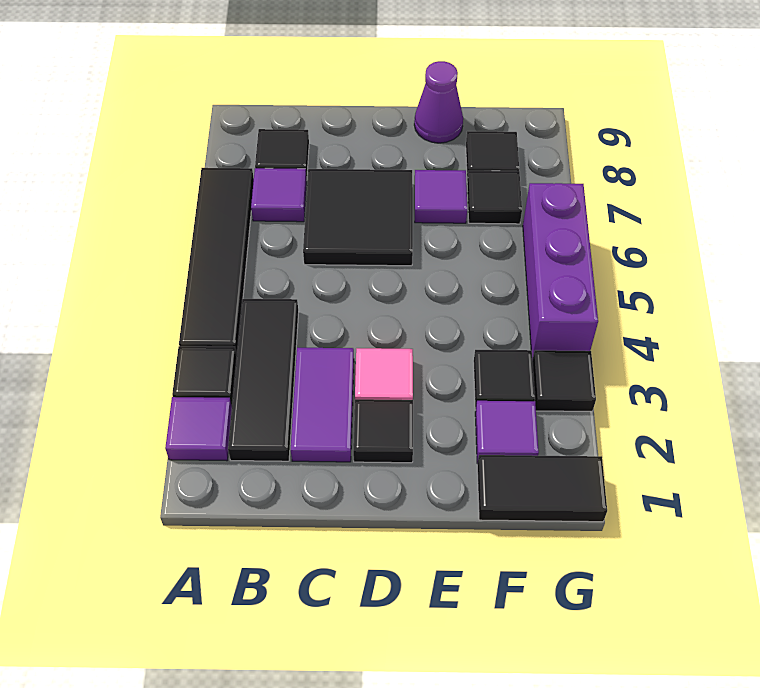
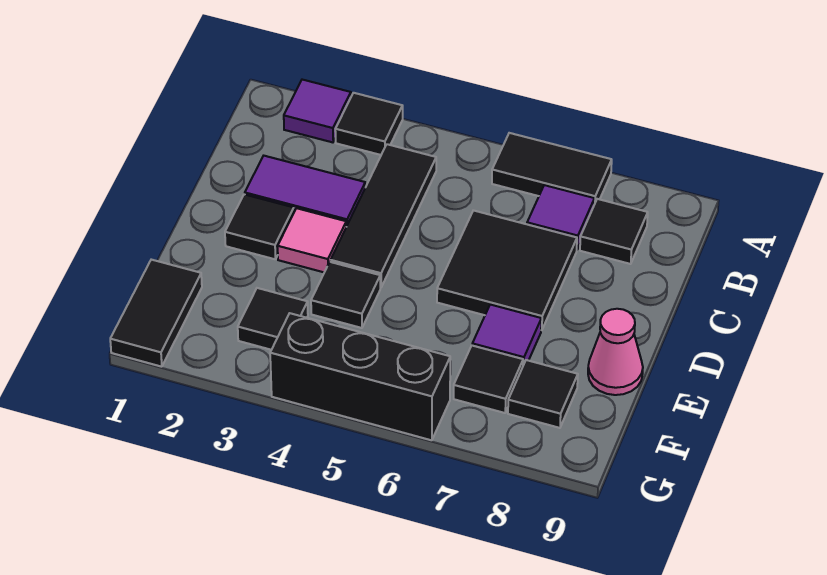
black tile A4:A7 level 1 -> black tile A6:A7 level 1
black tile B2:B4 level 1 -> black tile B4:D4 level 1
purple cone E9 level 1 -> pink cone E9 level 1
purple tile F2 level 1 -> none
black tile G3 level 1 -> black tile E4 level 1
purple brick G4:G6 level 1 -> black brick G4:G6 level 1

